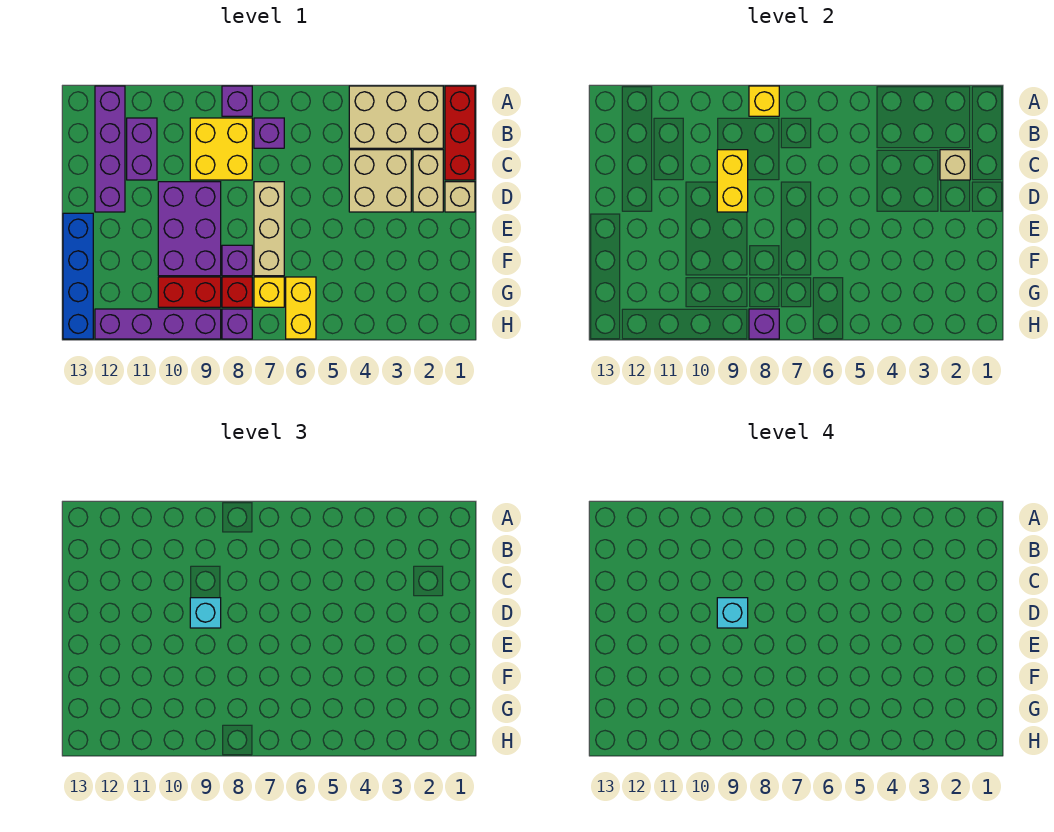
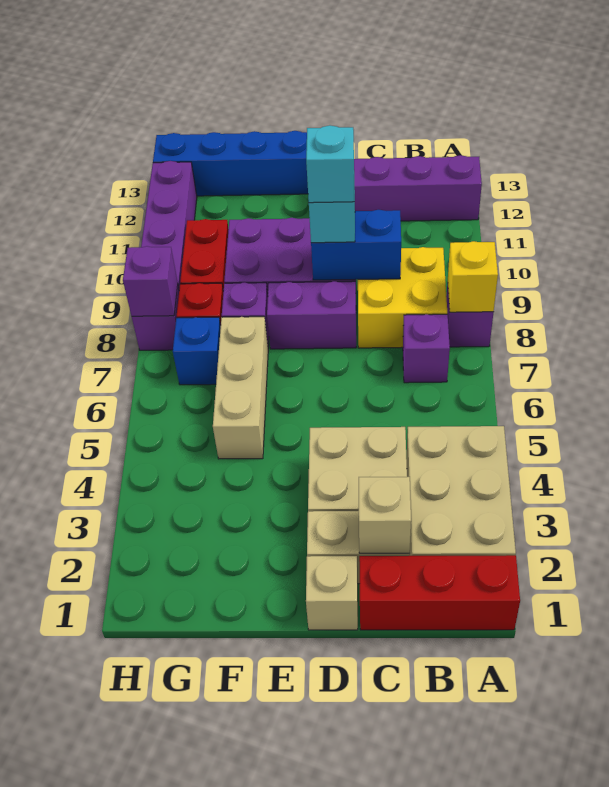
purple brick B11:C11 level 1 -> purple brick D8:E8 level 1
yellow brick C9:D9 level 2 -> blue brick C9:D9 level 2
tan brick D7:F7 level 1 -> tan brick F5:F7 level 1
yellow brick G6:H6 level 1 -> none
yellow brick G7 level 1 -> blue brick G7 level 1

